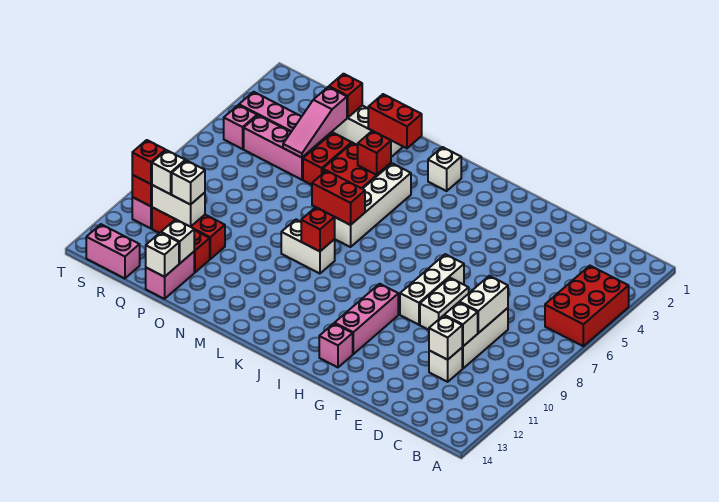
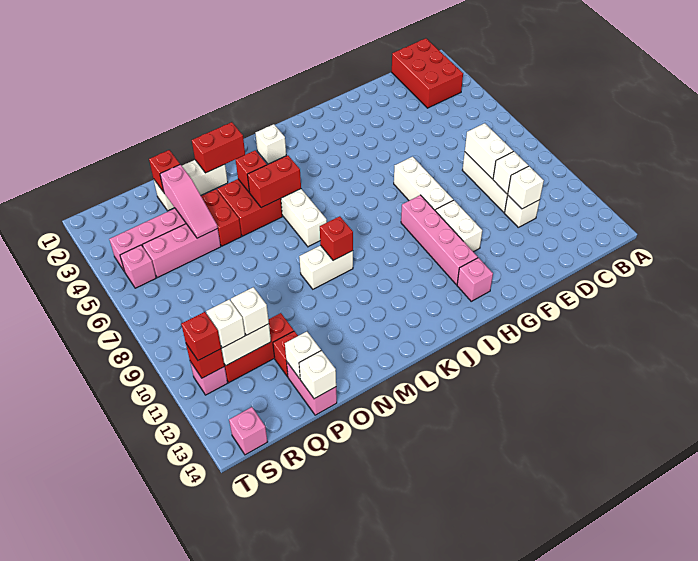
red brick A4:B6 level 1 -> red brick B1:C3 level 1
white brick F8:F9 level 1 -> white brick G10:G11 level 1
pink brick H10:H12 level 1 -> pink brick H9:H12 level 1
red brick L7:M7 level 2 -> red brick L5:M5 level 2
pink brick R14:S14 level 1 -> pink brick S14 level 1

